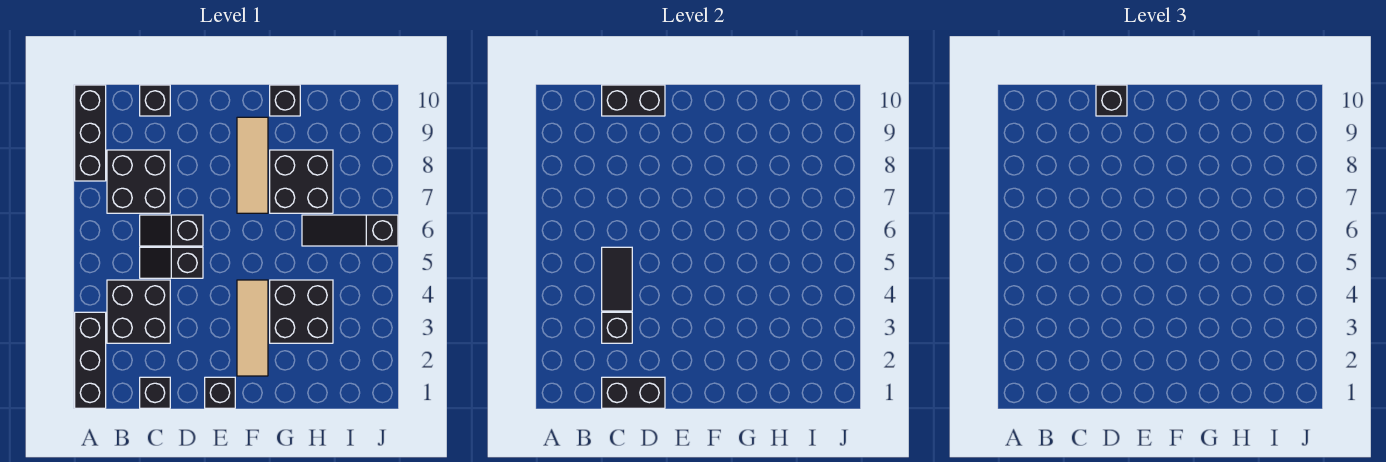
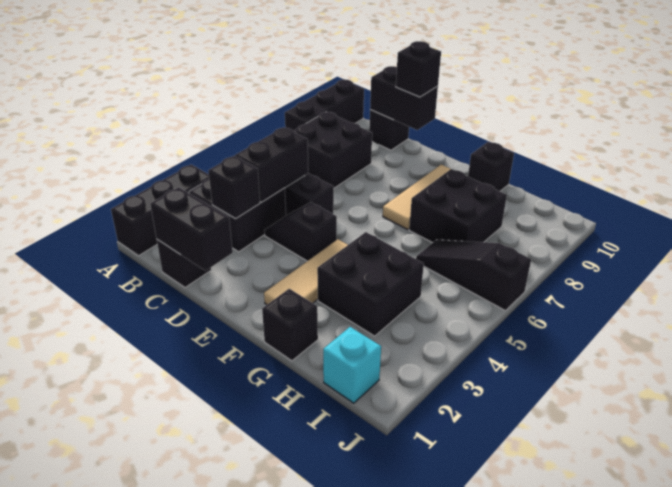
black tile C4:C5 level 2 -> black brick C4:C5 level 2
black slope C6:D6 level 1 top D -> black slope D4:E4 level 1 top E
black brick E1 level 1 -> black brick G1 level 1
none -> cyan brick I1 level 1

